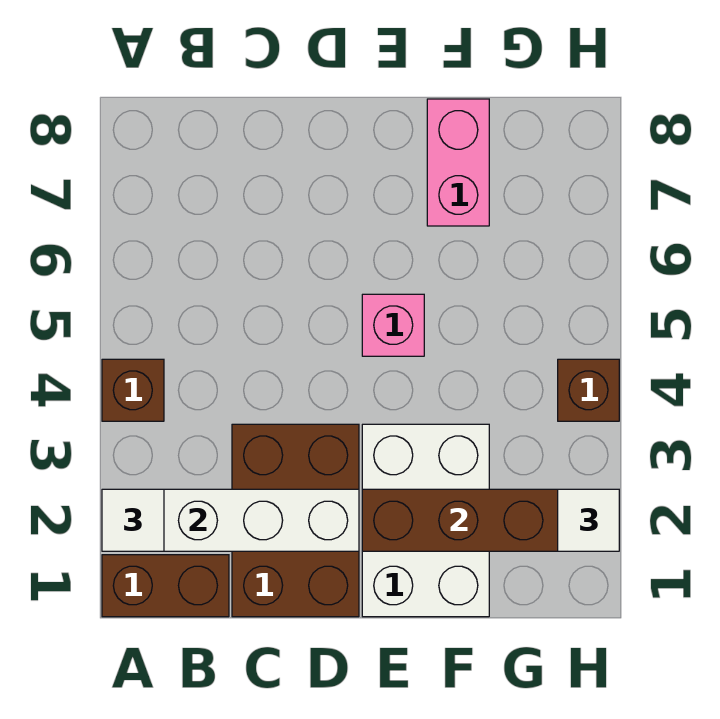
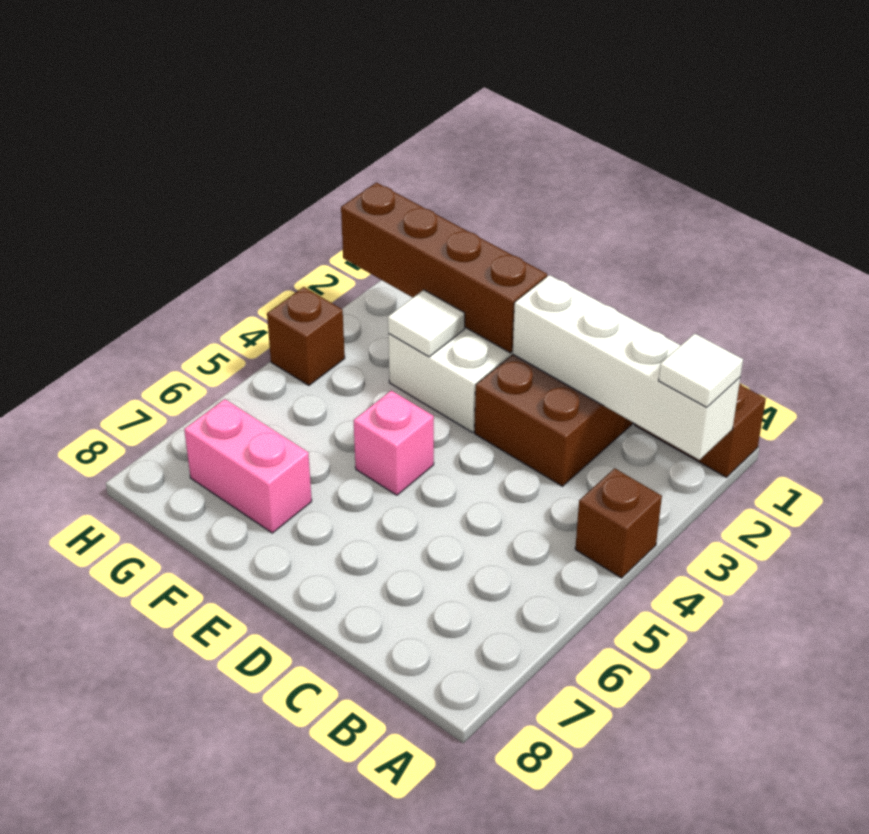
pink brick F7:F8 level 1 -> pink brick F7:G7 level 1
white tile H2 level 3 -> white tile F3 level 2

